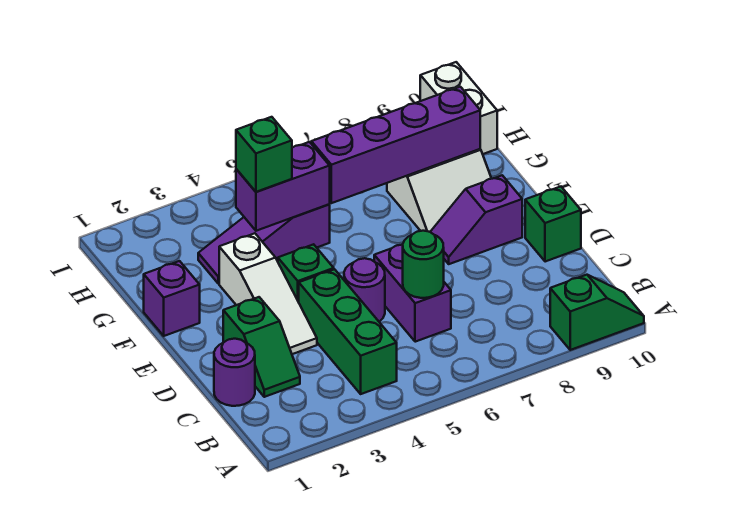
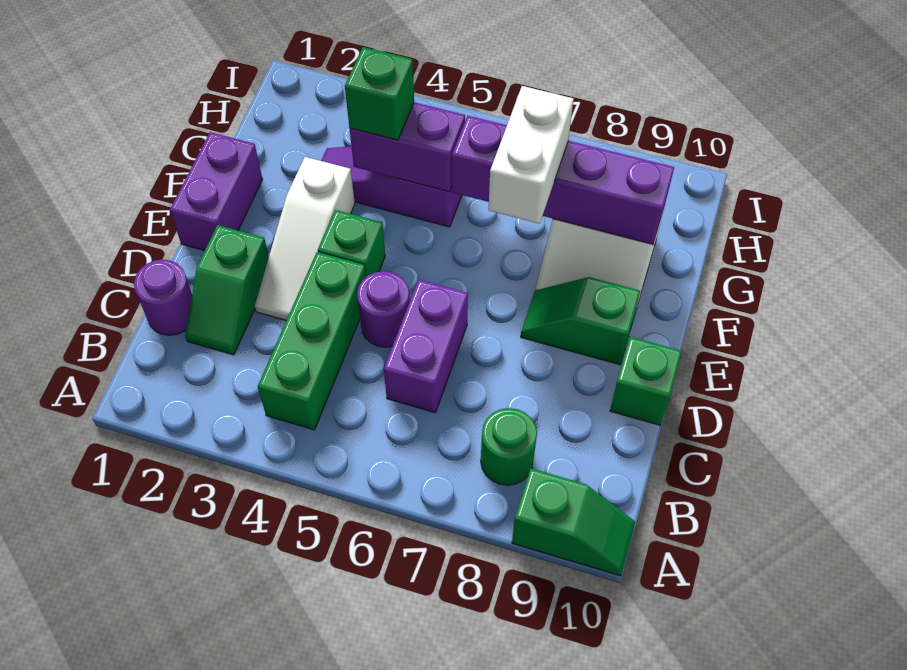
green round brick C6 level 2 -> green round brick B8 level 1
purple slope E8:E9 level 1 top 9 -> green slope E8:E9 level 1 top 9
purple brick F1 level 1 -> purple brick E1:F1 level 1
white brick H10:I10 level 1 -> white brick F7:G7 level 3

